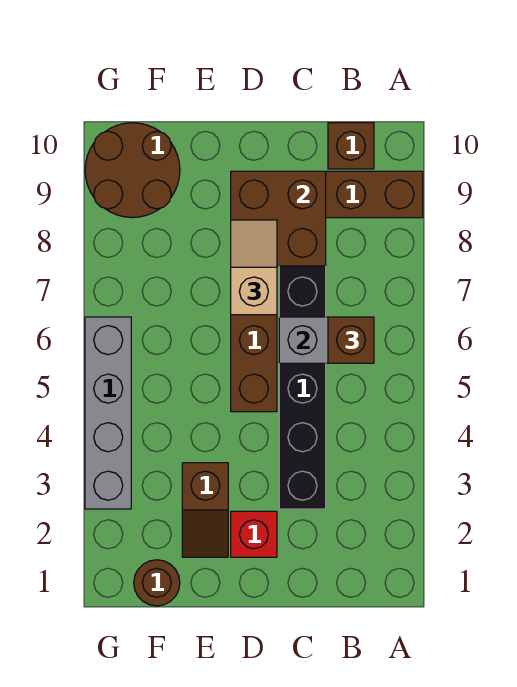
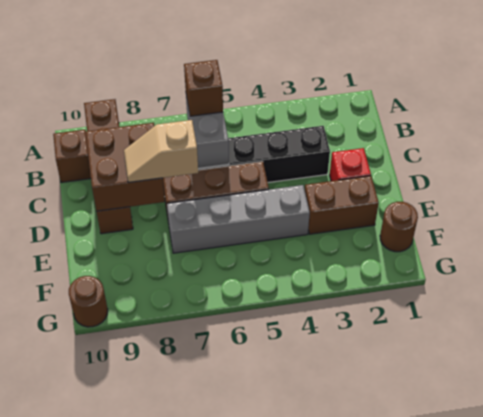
brown slope E2:E3 level 1 top 3 -> brown brick E2:E3 level 1
brown round brick F9:G10 level 1 -> brown round brick G10 level 1
grey brick G3:G6 level 1 -> grey brick E4:E7 level 1

